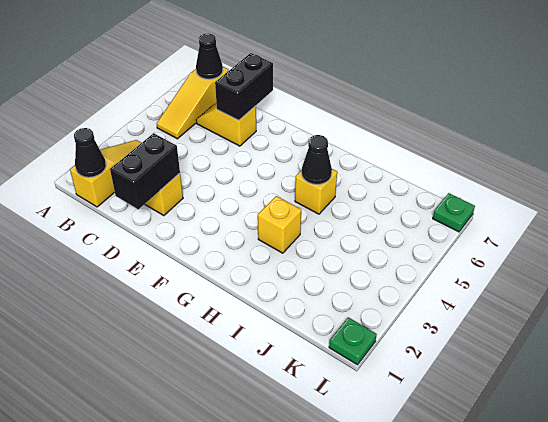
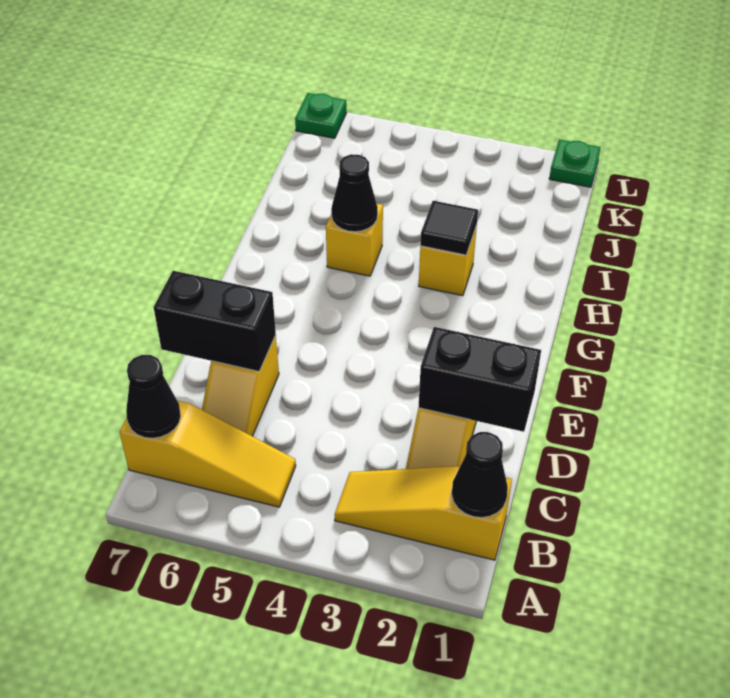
none -> black tile H3 level 2

